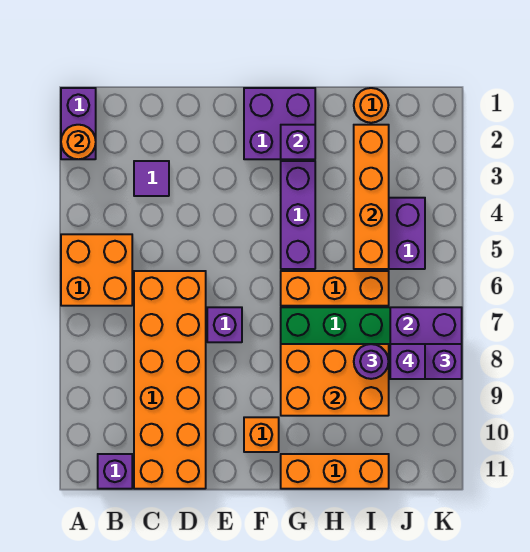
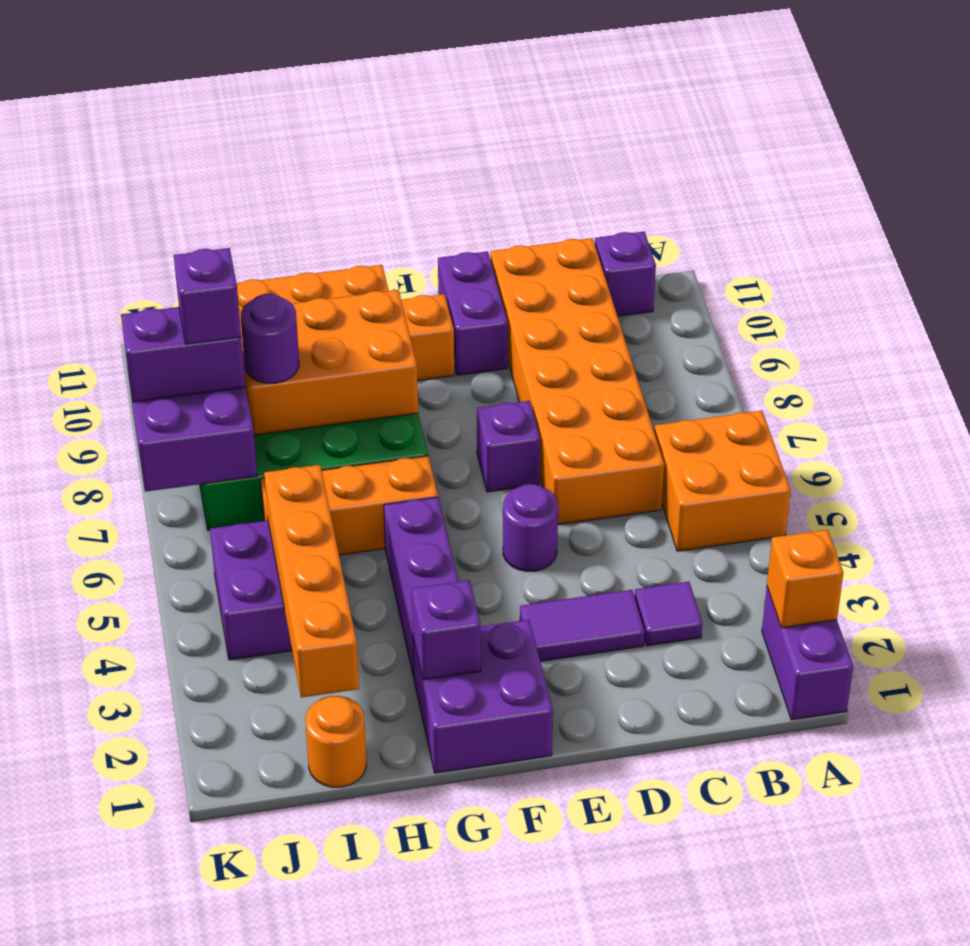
orange round brick A2 level 2 -> orange brick A2 level 2
none -> purple tile D3:E3 level 1
none -> purple round brick E5 level 1
none -> purple brick E10:E11 level 1

